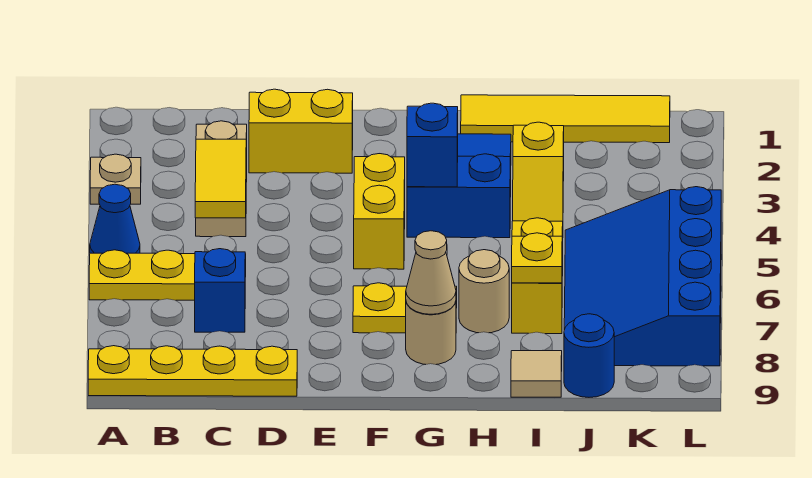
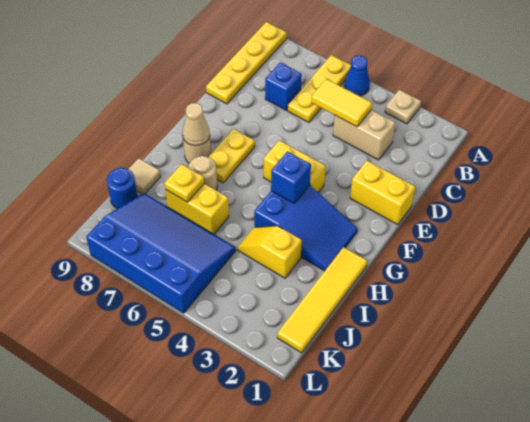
yellow brick D2:E2 level 1 -> yellow brick E1:E2 level 1

